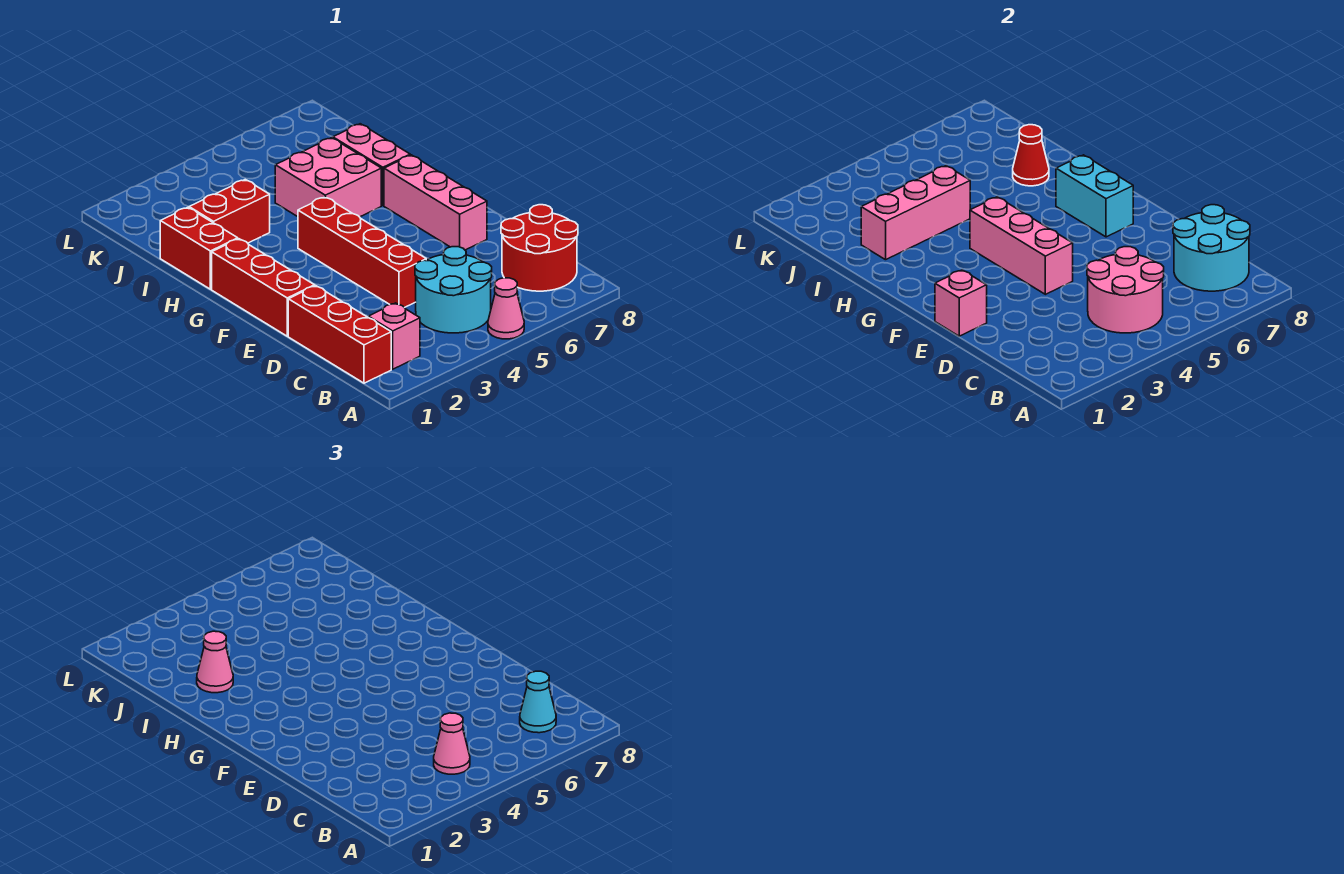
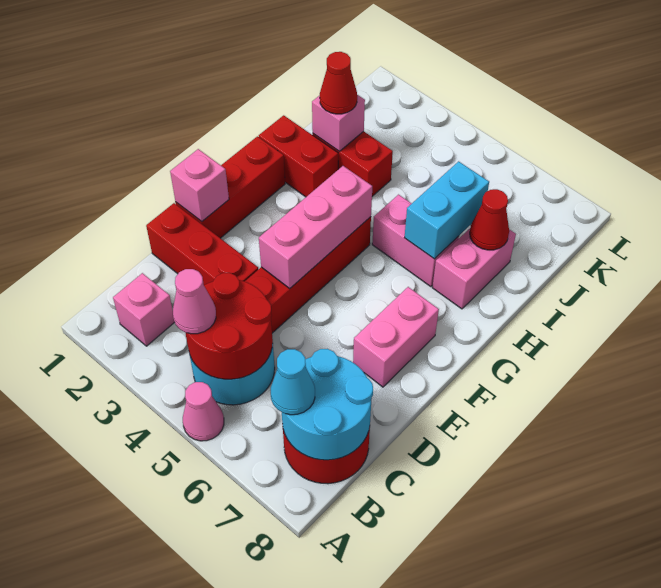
red brick B1:D1 level 1 -> red brick D1:D3 level 1
pink round brick B4:C5 level 2 -> red round brick B4:C5 level 2
pink brick E7:G7 level 1 -> pink brick E7:F7 level 1
cyan brick F7:G7 level 2 -> cyan brick H6:I6 level 2
red brick H1:I1 level 1 -> red brick H1:H2 level 1
pink brick H5:I6 level 1 -> pink brick H5:H6 level 1
pink brick I2:I4 level 2 -> pink brick I2 level 2
pink cone I2 level 3 -> red cone I2 level 3

